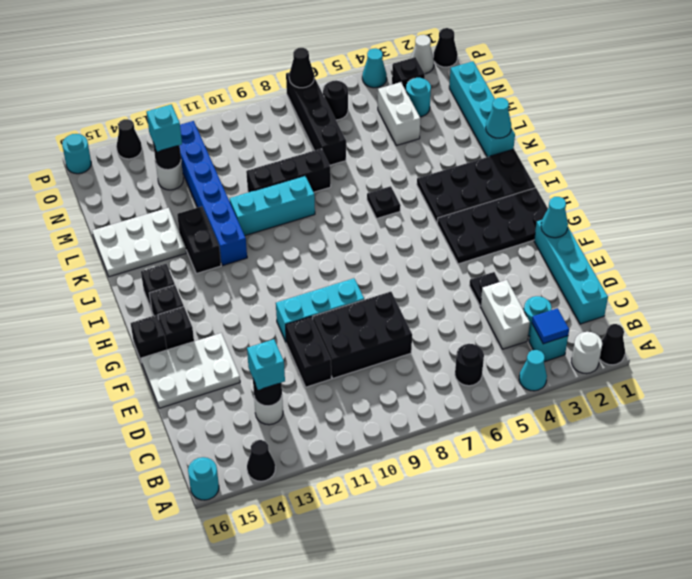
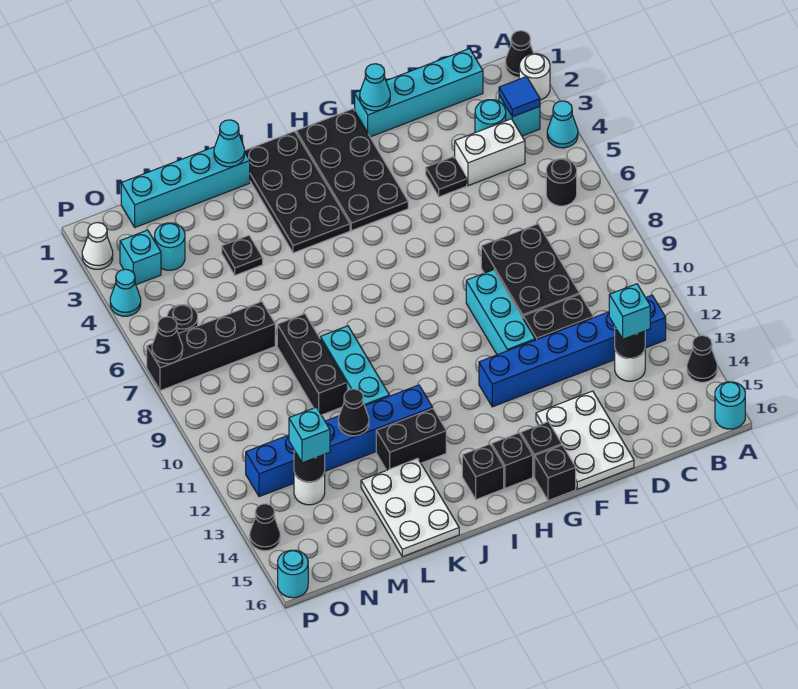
none -> blue brick B12:G12 level 1
black plate J6 level 1 -> black plate L4 level 1
white brick M4:N4 level 1 -> none
black brick O3 level 1 -> cyan brick O3 level 1
black cone P1 level 1 -> black cone L12 level 2

